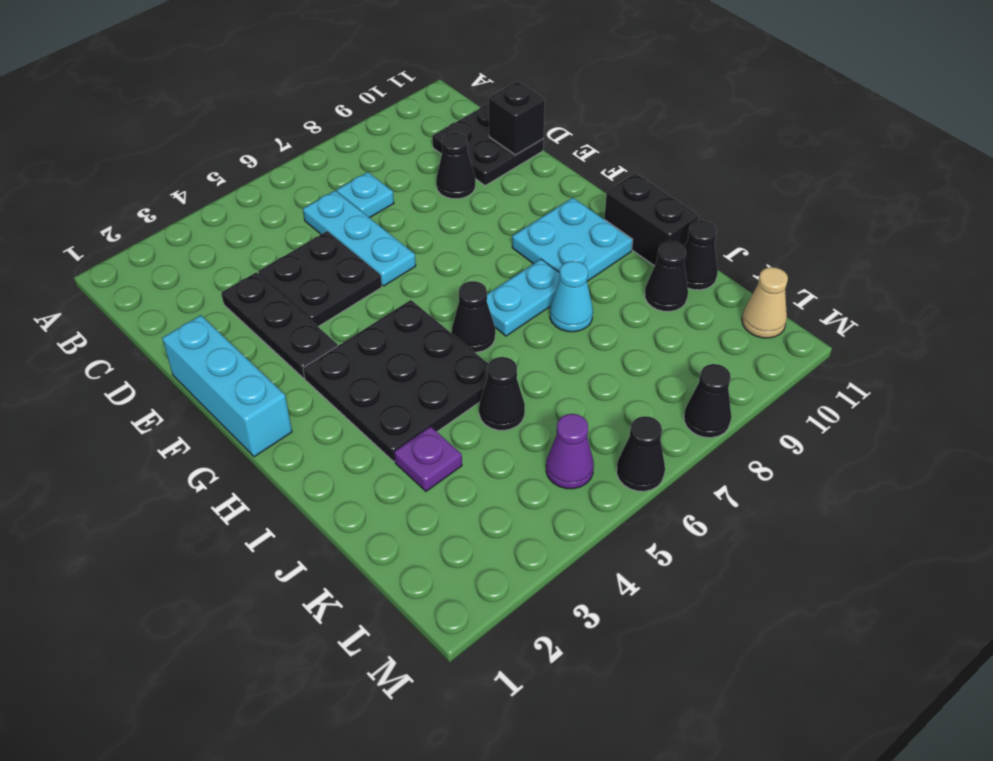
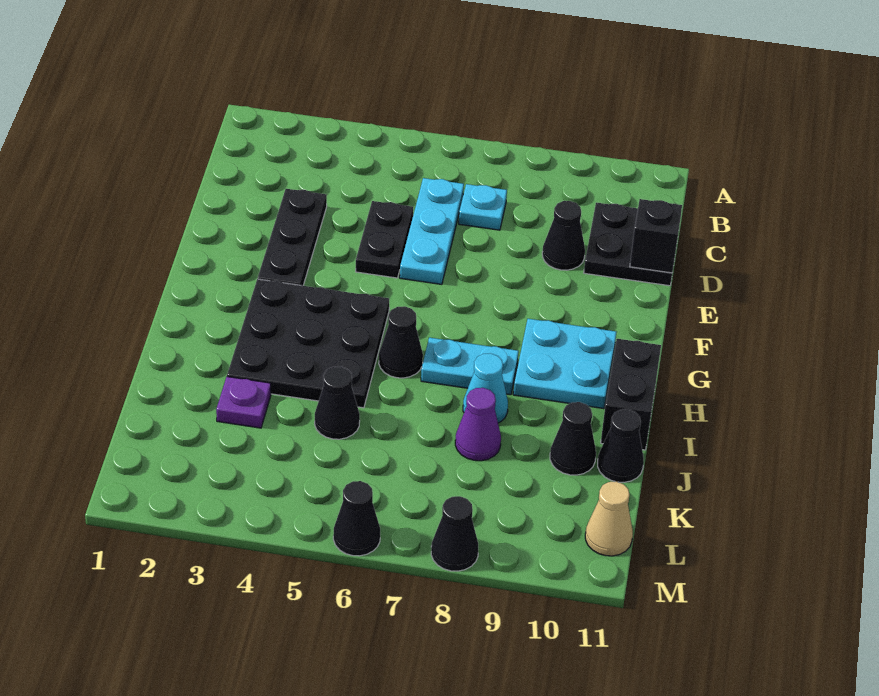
black plate D4:E5 level 1 -> black plate D5:E5 level 1
cyan brick E1:G1 level 1 -> none
purple cone L5 level 1 -> purple cone J8 level 1

